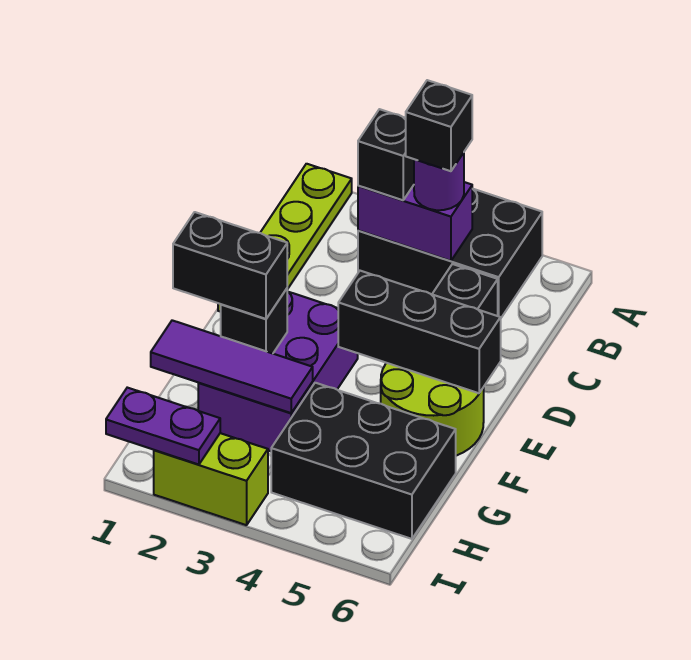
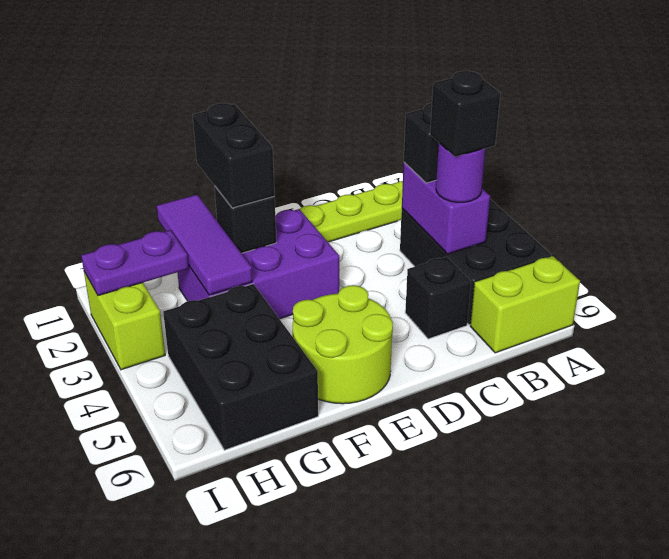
none -> lime brick A6:B6 level 1
black brick E4:E6 level 2 -> none
purple plate I1:I2 level 2 -> purple plate H2:I2 level 2

